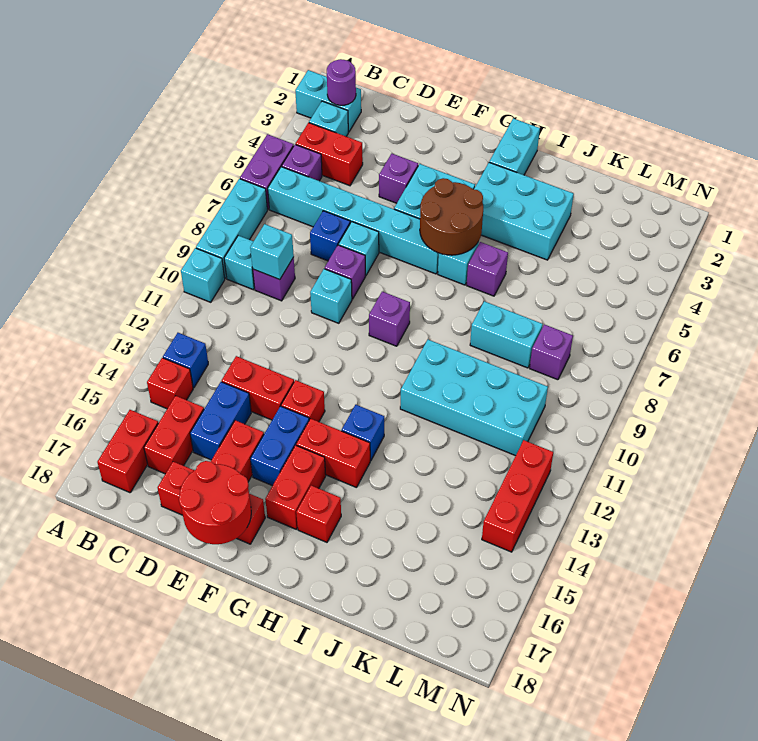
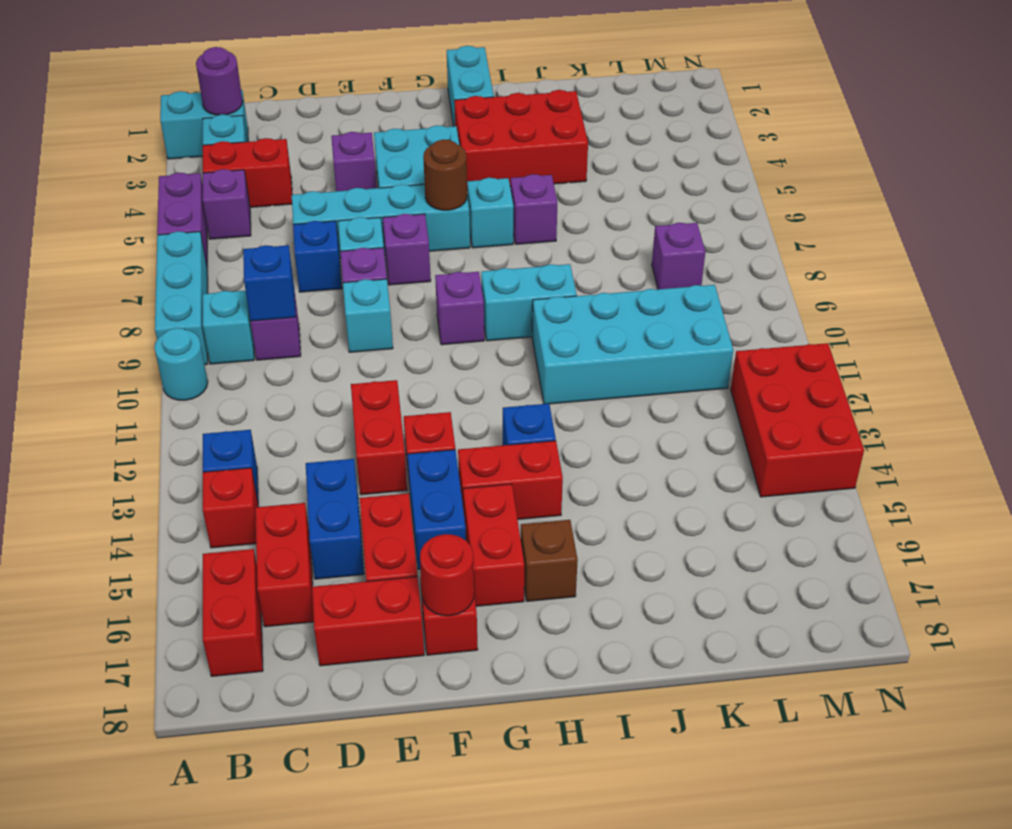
cyan brick A10 level 1 -> cyan round brick A10 level 1
cyan brick B6:G6 level 1 -> cyan brick D6:G6 level 1
cyan brick C9 level 2 -> blue brick C9 level 2
red brick D13:E13 level 1 -> red brick E12:E13 level 1
red round brick E17:F18 level 2 -> red round brick F17 level 2
none -> purple brick F7 level 1
brown round brick G5:H6 level 2 -> brown round brick G6 level 2
cyan brick H3:J4 level 1 -> red brick H3:J4 level 1
red brick H16 level 1 -> brown brick H16 level 1
cyan brick J8:K8 level 1 -> cyan brick H9:I9 level 1
red brick M12:M14 level 1 -> red brick M12:N14 level 1

